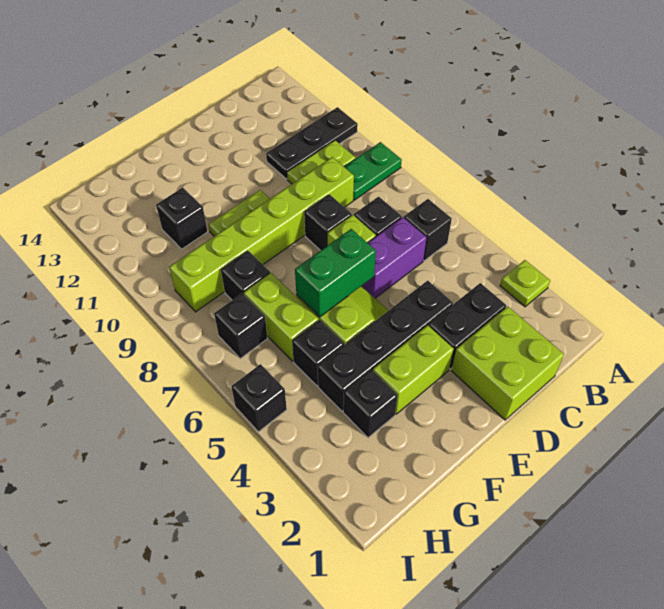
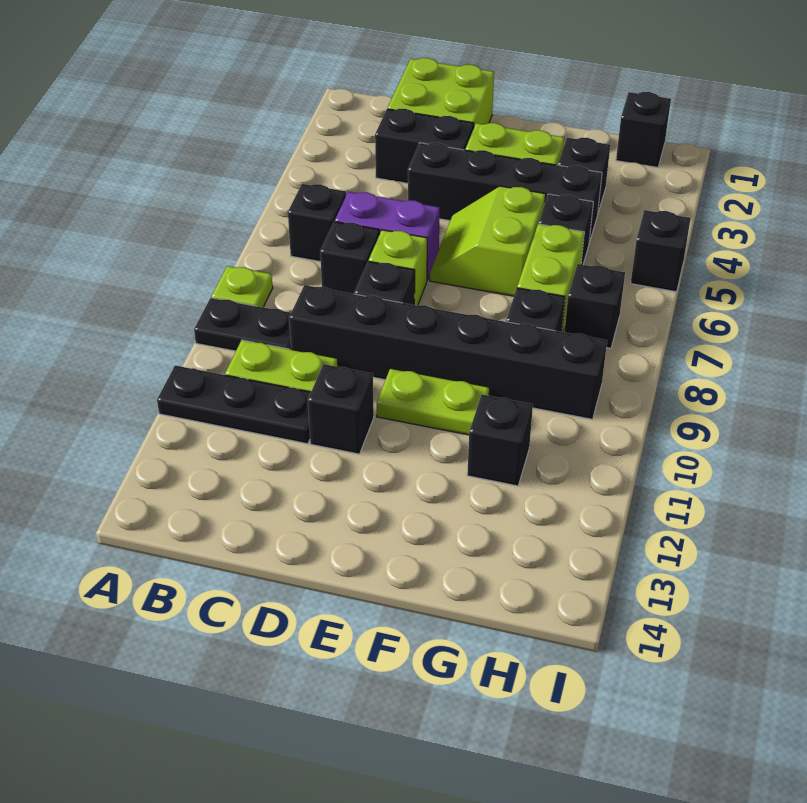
lime plate A3 level 1 -> lime plate A8 level 1
green plate A9:B9 level 1 -> black plate A9:B9 level 1
lime brick C9:H9 level 1 -> black brick C9:H9 level 1
none -> black brick D11 level 1
green brick E6:F6 level 2 -> none
none -> black brick H1 level 1

